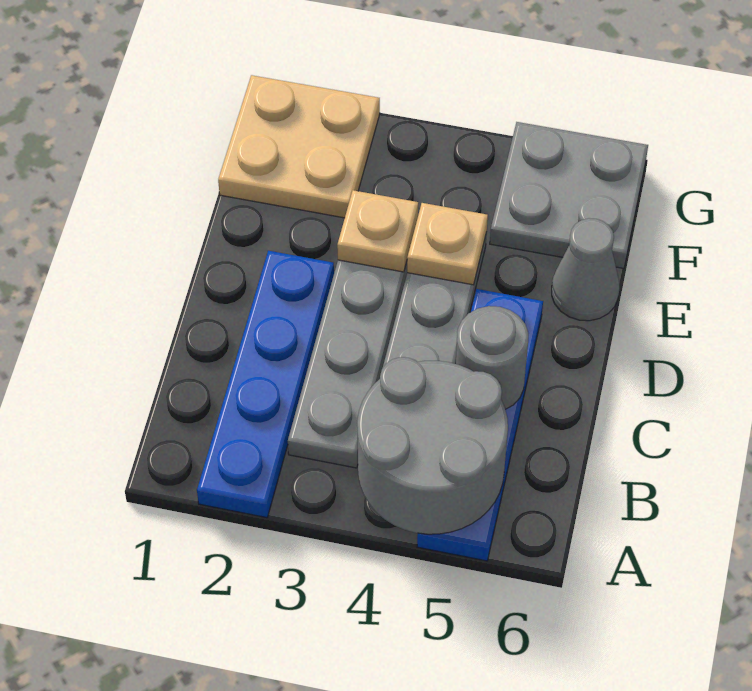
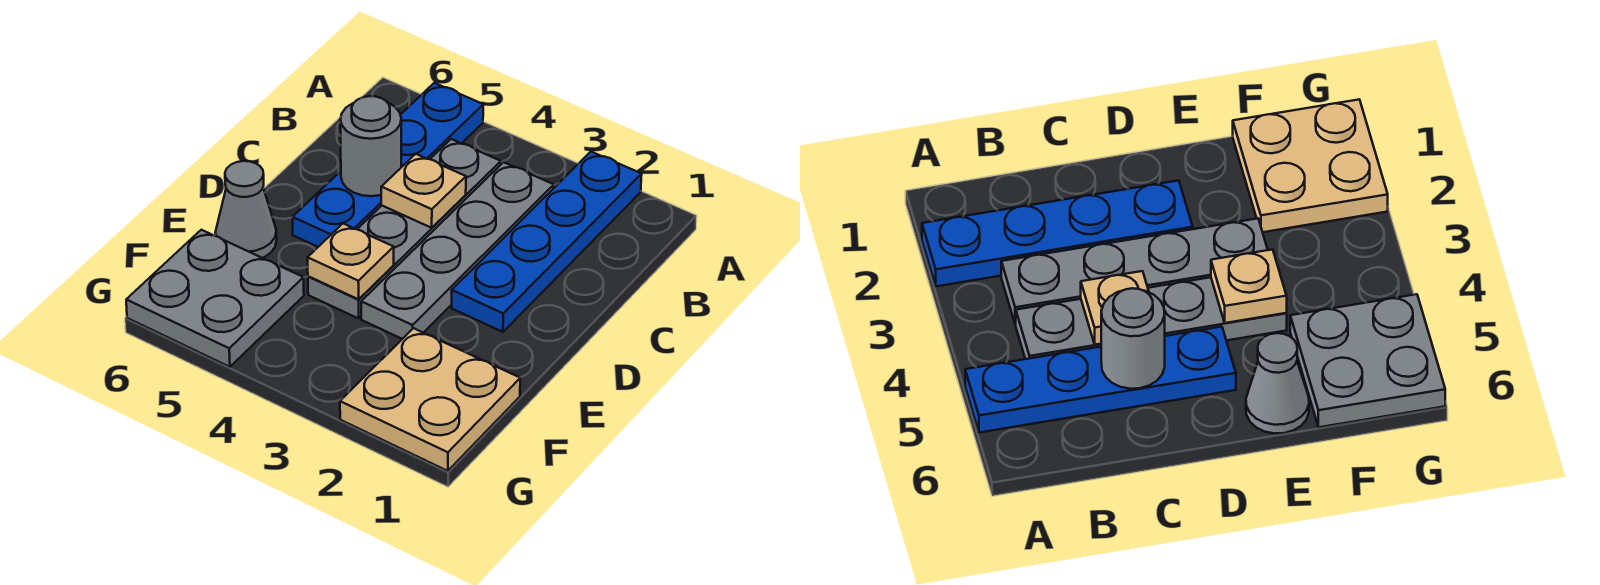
grey round brick A4:B5 level 2 -> none
tan plate E3 level 2 -> tan plate C4 level 2

